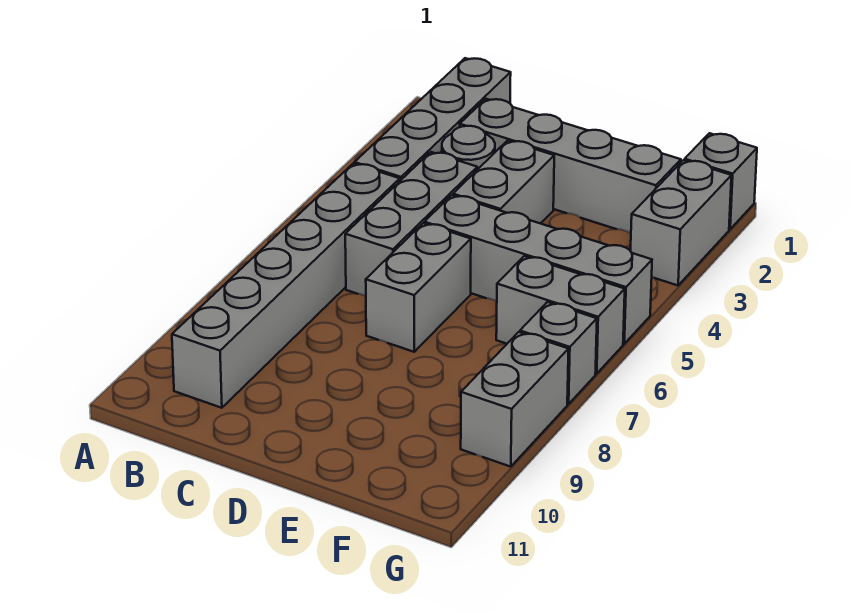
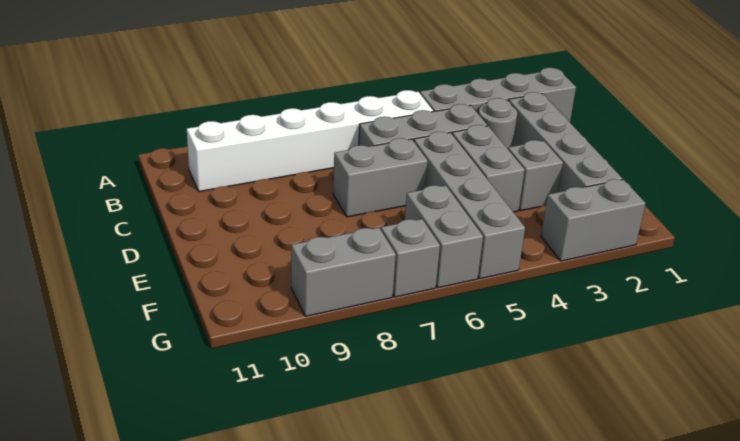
grey brick B5:B10 level 1 -> white brick B5:B10 level 1
grey brick D3:D4 level 1 -> grey brick D4:E4 level 1
grey brick G1 level 1 -> grey brick E3 level 1

